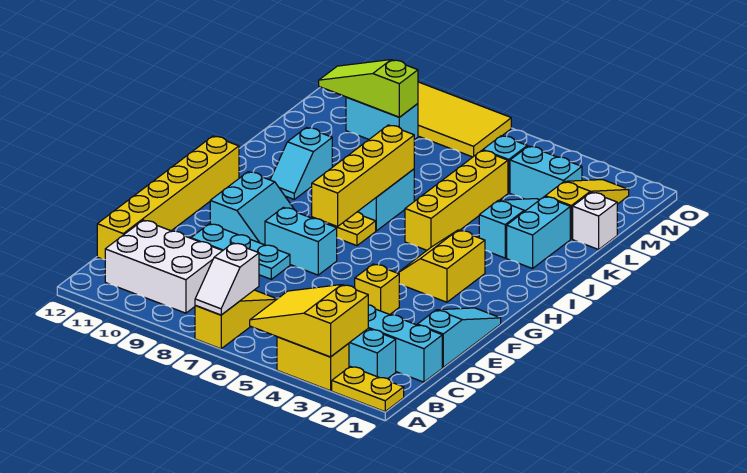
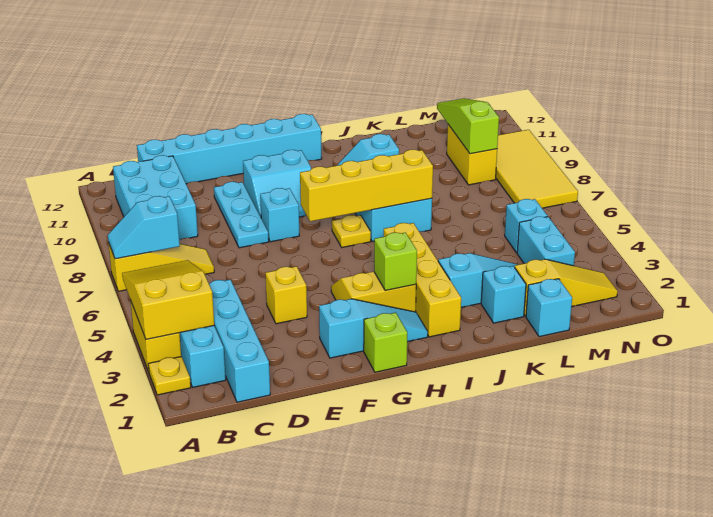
yellow plate A1:A2 level 1 -> yellow plate A2 level 1
white slope A7:B7 level 2 top B -> cyan slope A7:B7 level 2 top B
white brick B9:C11 level 1 -> cyan brick B9:C11 level 1
yellow brick C12:H12 level 1 -> cyan brick C12:H12 level 1
cyan slope D1:F1 level 1 top D -> cyan slope F2:H2 level 1 top F
cyan brick F7:F8 level 1 -> cyan brick F8 level 1
none -> lime brick G1 level 1
none -> lime brick H3 level 2
yellow brick I5:L5 level 1 -> yellow brick I2:I5 level 1
cyan brick J2:K2 level 1 -> cyan brick K2 level 1
white brick L1 level 1 -> cyan brick L1 level 1
cyan brick M9:M10 level 1 -> yellow brick M9:M10 level 1

